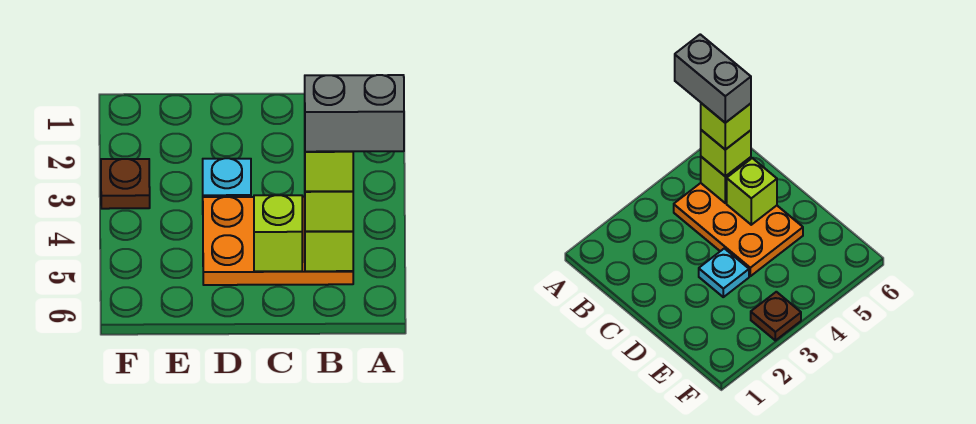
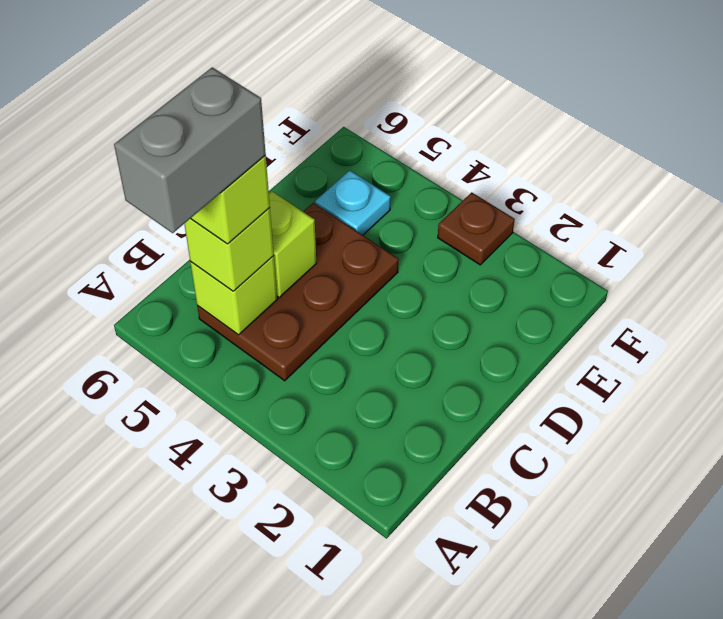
orange plate B4:D5 level 1 -> brown plate B4:D5 level 1
cyan plate D3 level 1 -> cyan plate E5 level 1

